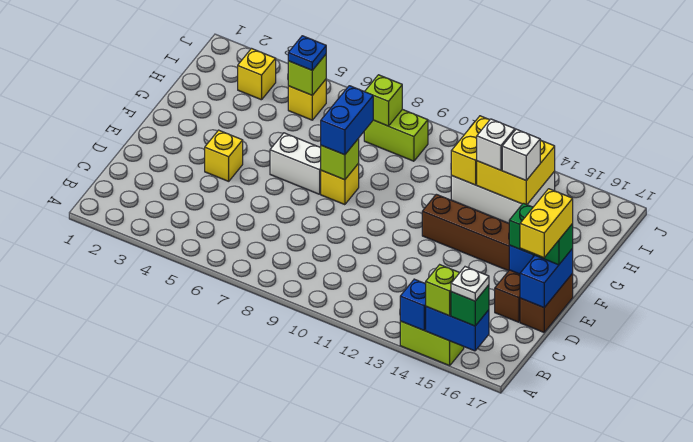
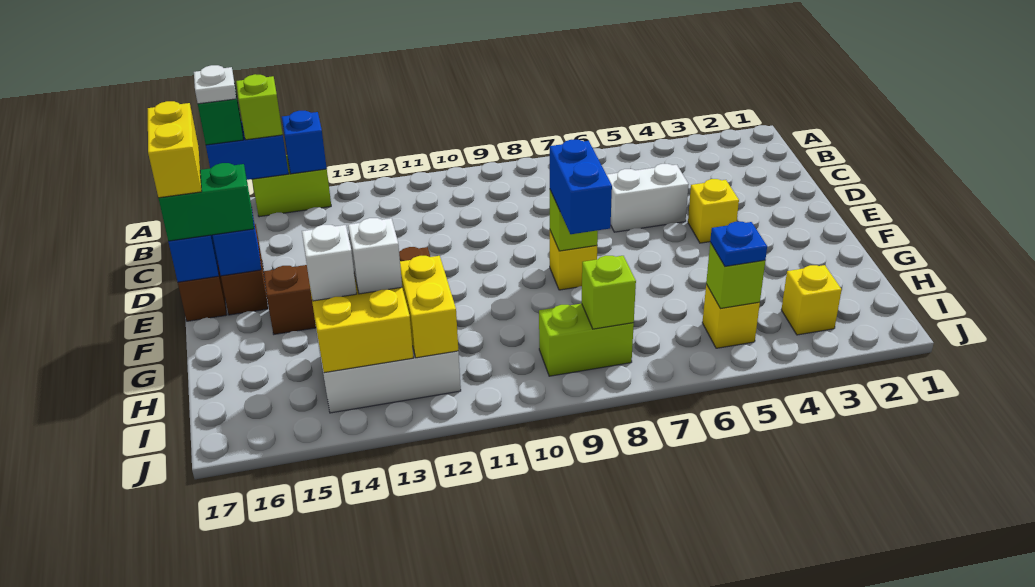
white brick F6:F7 level 1 -> white brick D5:D6 level 1

